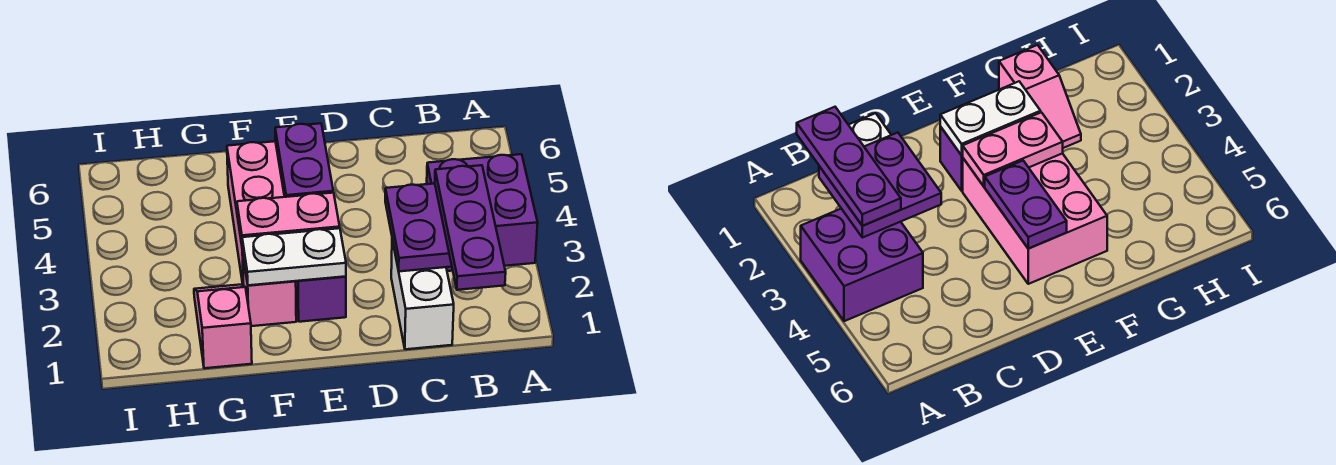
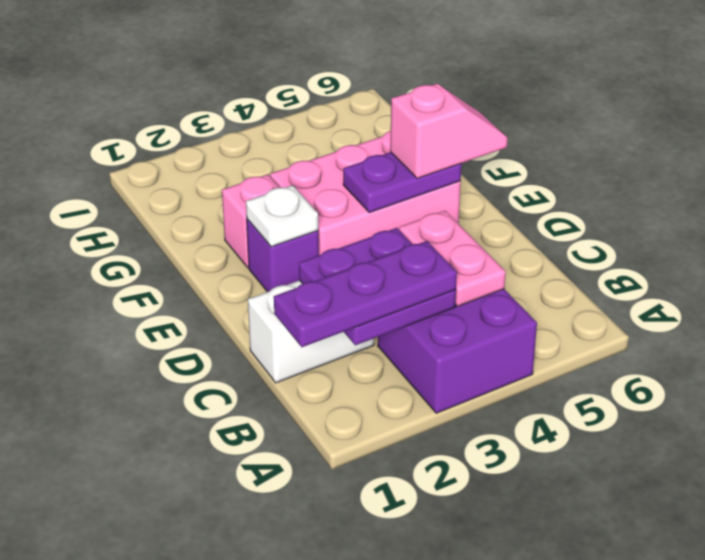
white plate E2:F2 level 2 -> white plate E2 level 2
pink plate E3:F3 level 2 -> pink plate B4:C4 level 2
pink slope G1:G2 level 1 top 1 -> pink slope E5:E6 level 3 top 5

